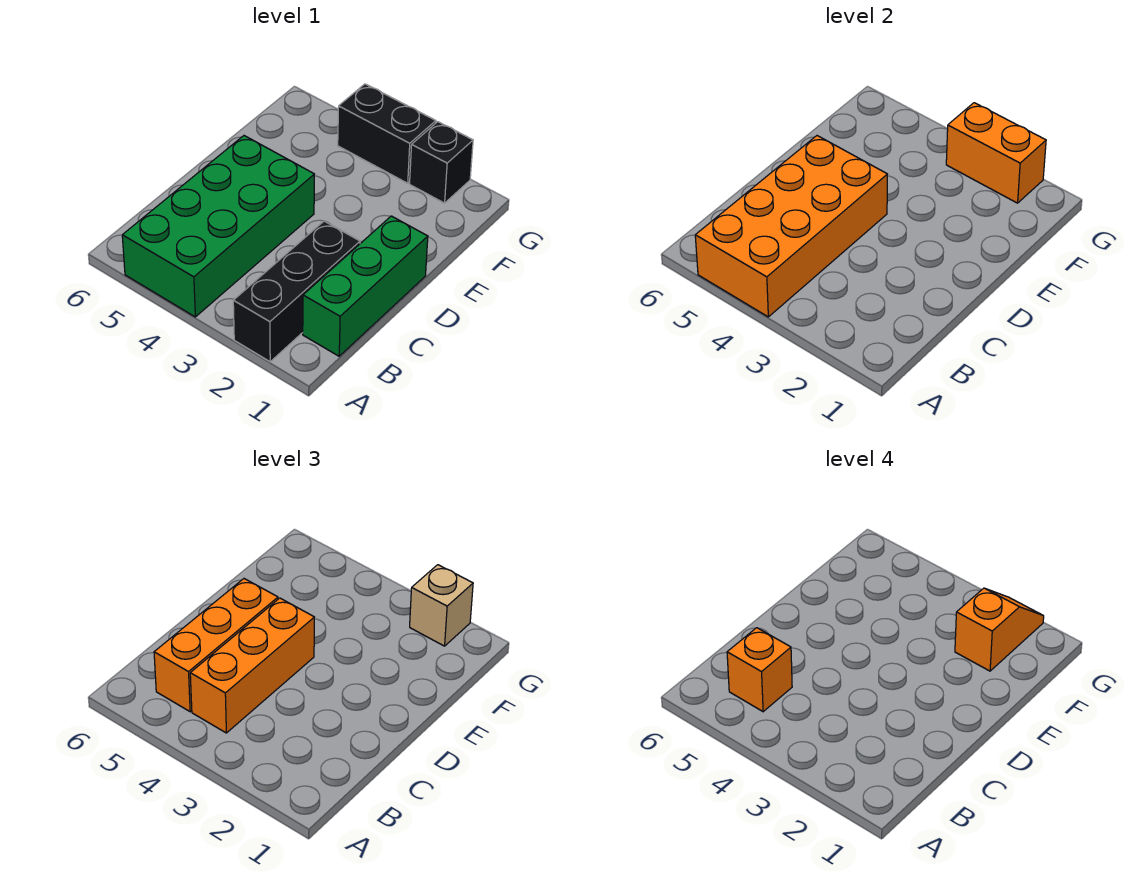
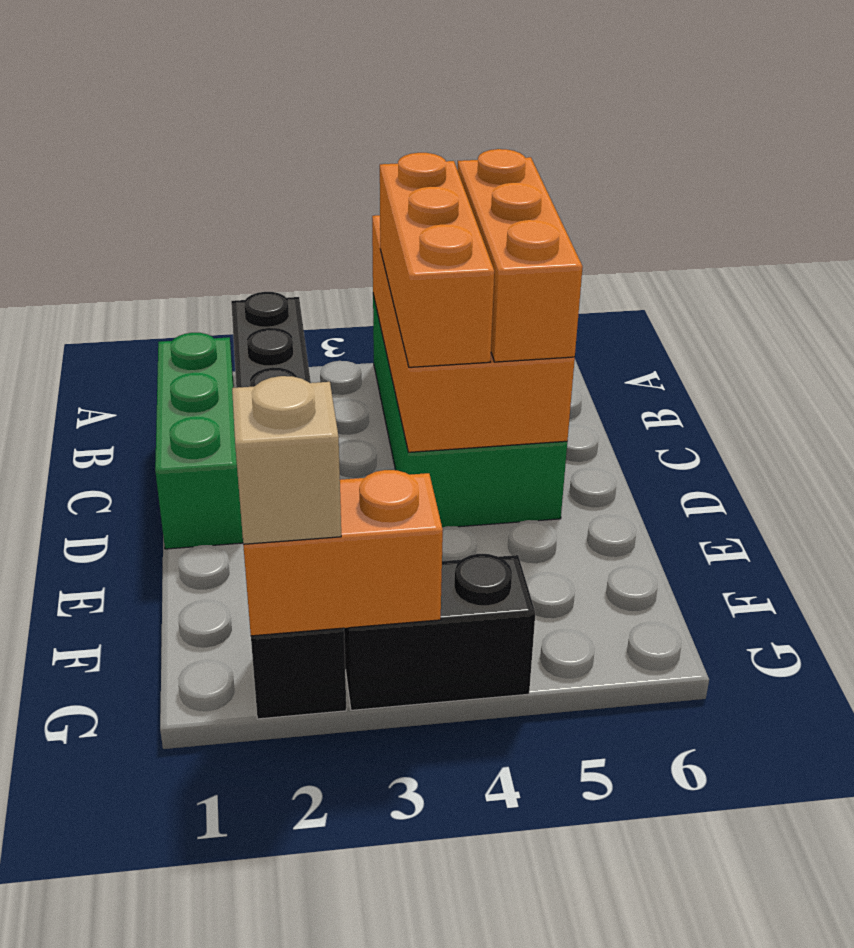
orange brick B5 level 4 -> none
orange slope F2:G2 level 4 top F -> none

